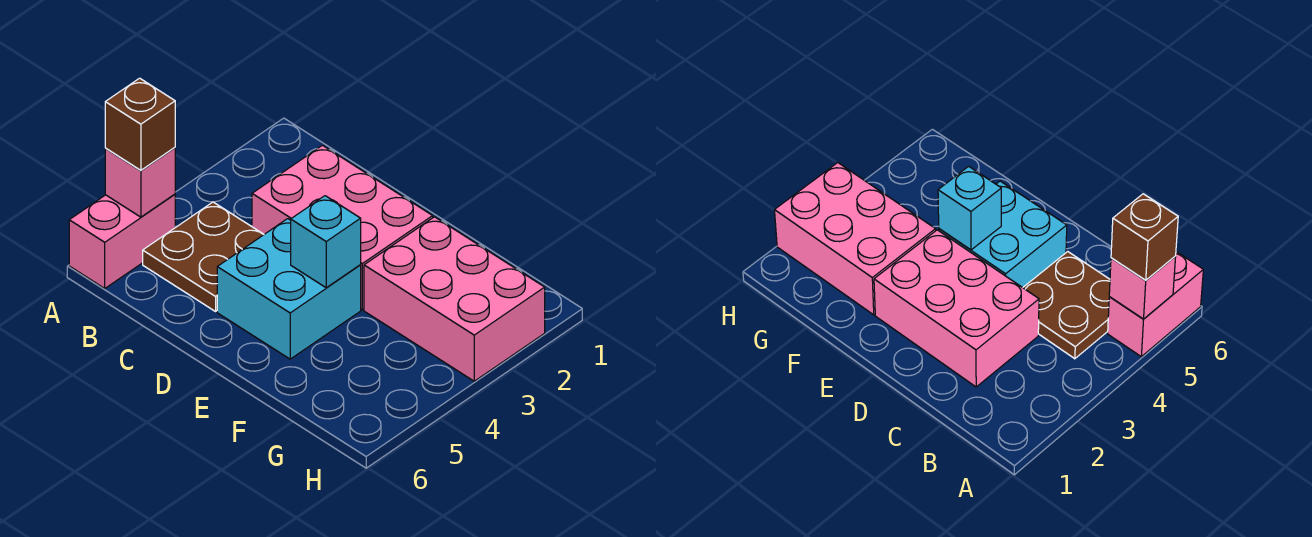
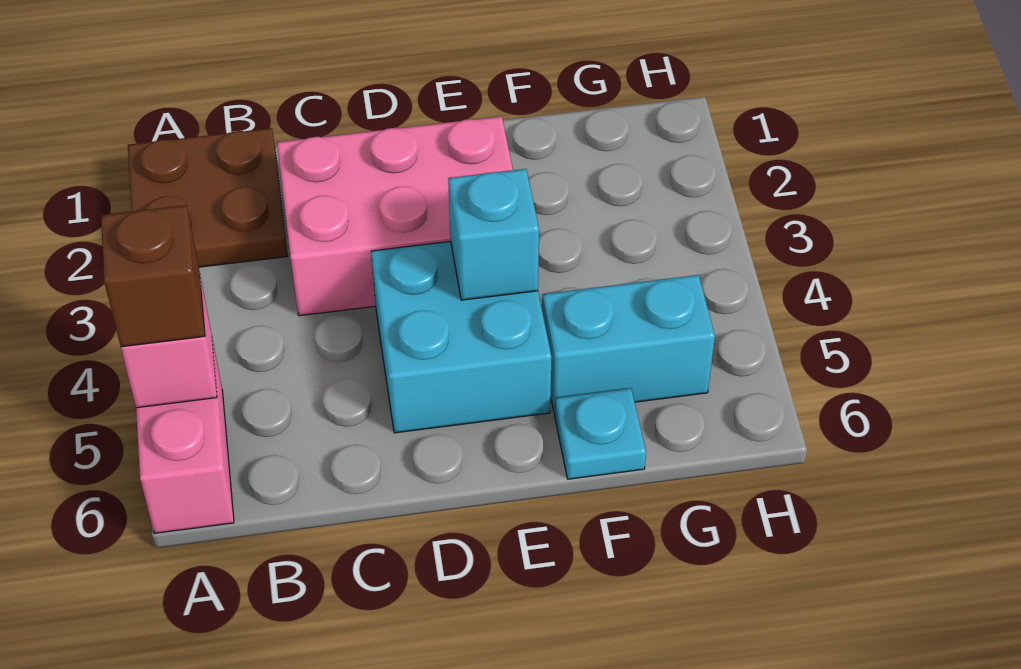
brown plate B4:C5 level 1 -> brown plate A1:B2 level 1
pink brick F2:H3 level 1 -> none
none -> cyan brick F5:G5 level 1
none -> cyan plate F6 level 1

